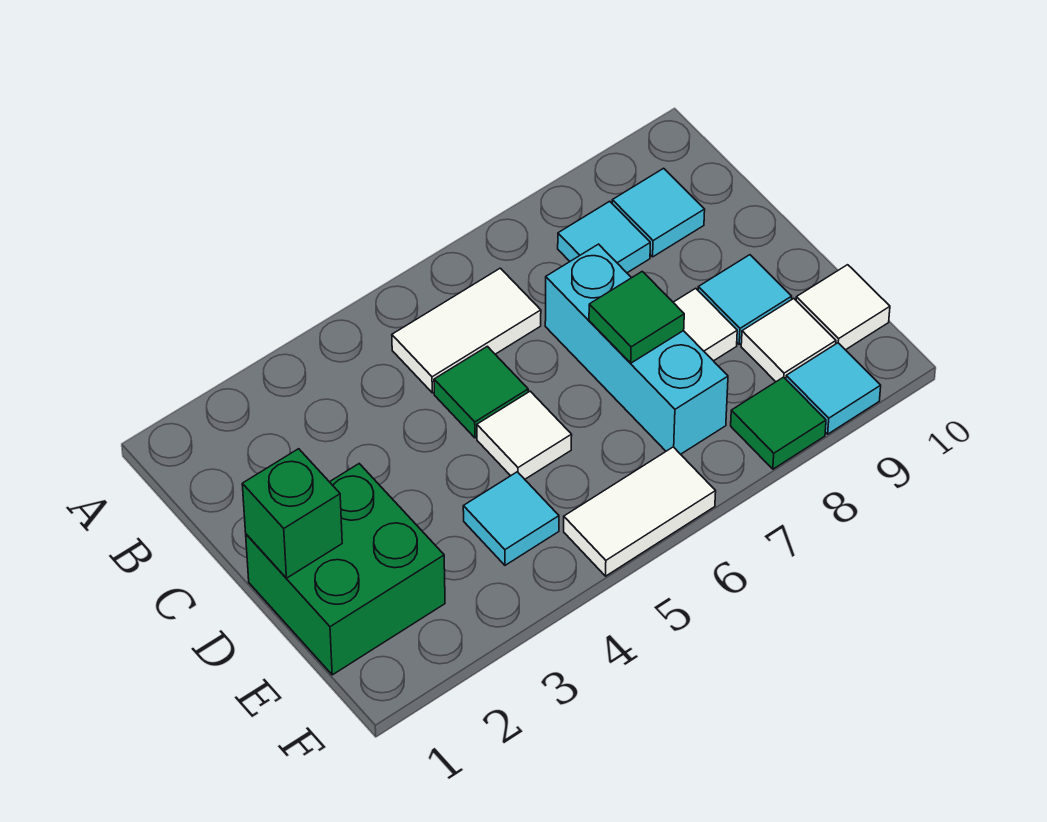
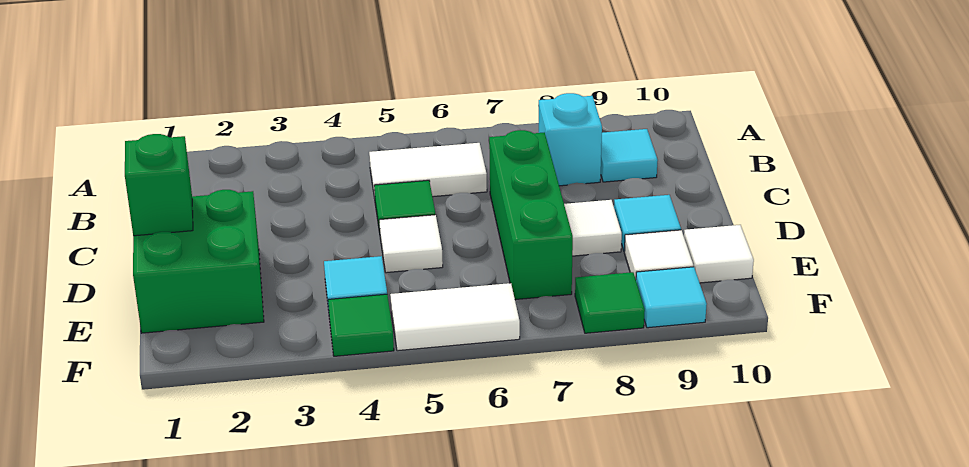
cyan tile B8 level 1 -> cyan brick B8 level 1
cyan brick C7:E7 level 1 -> green brick C7:E7 level 1
green tile D7 level 2 -> green tile F4 level 1

